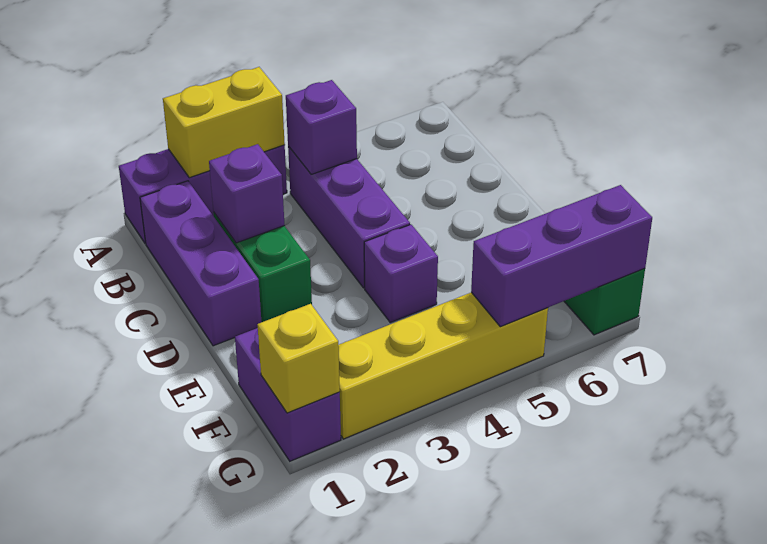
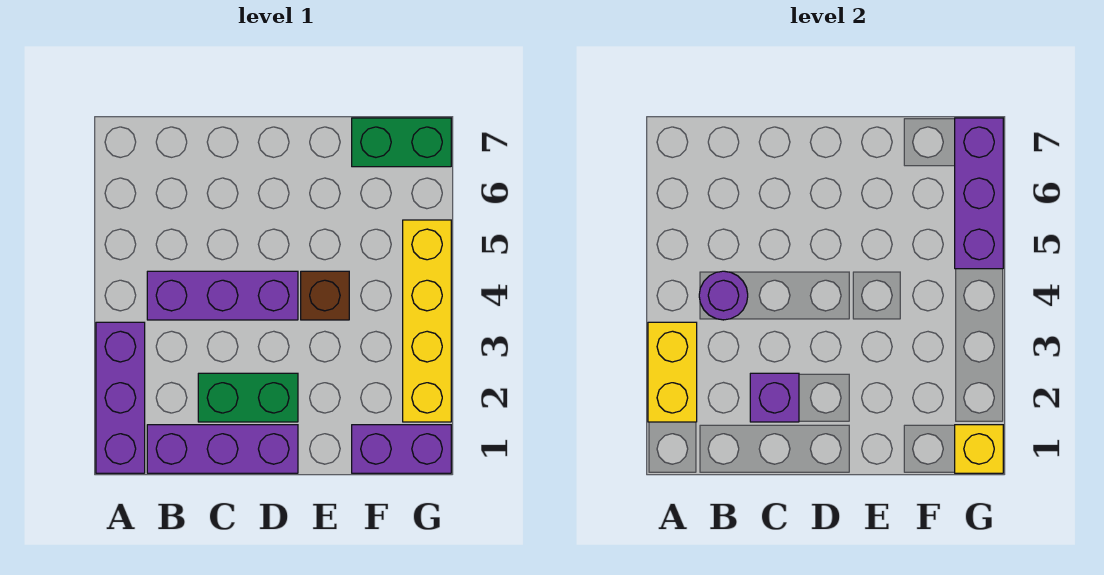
purple brick B4 level 2 -> purple round brick B4 level 2
purple brick E4 level 1 -> brown brick E4 level 1

